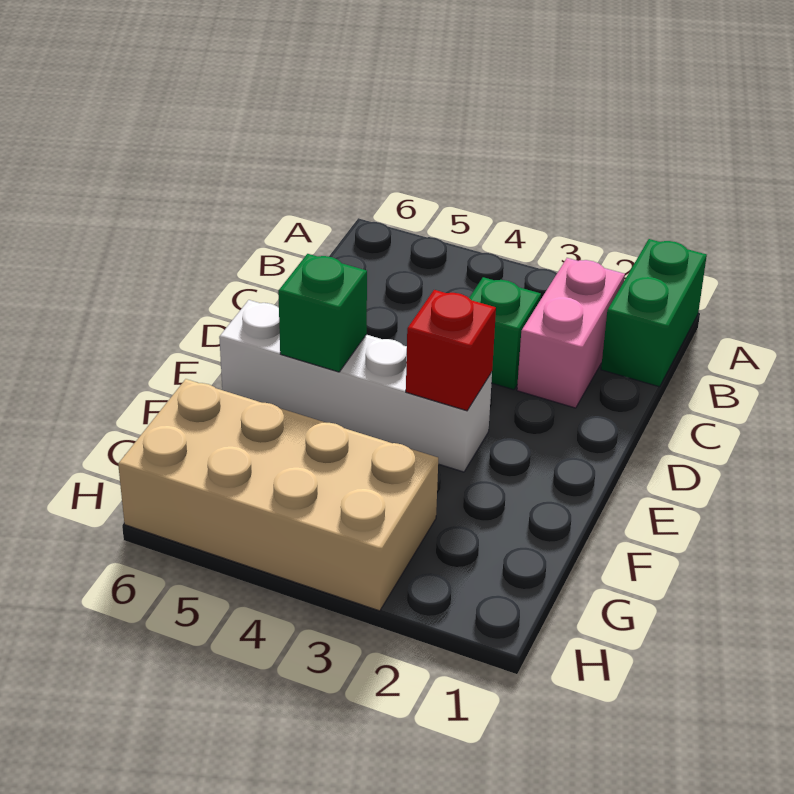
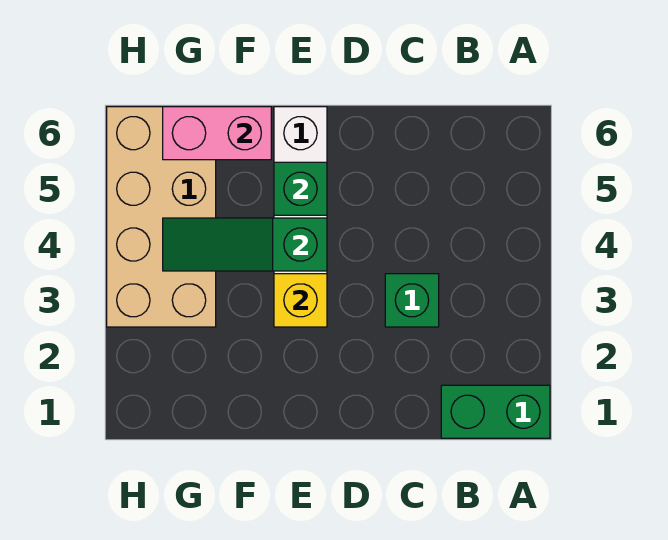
pink brick B2:C2 level 1 -> pink brick F6:G6 level 2
red brick E3 level 2 -> yellow brick E3 level 2
none -> green slope E4:G4 level 2 top E

